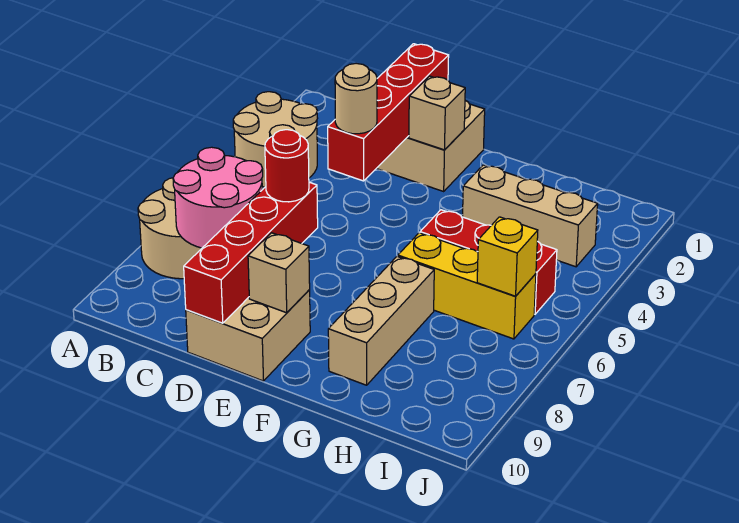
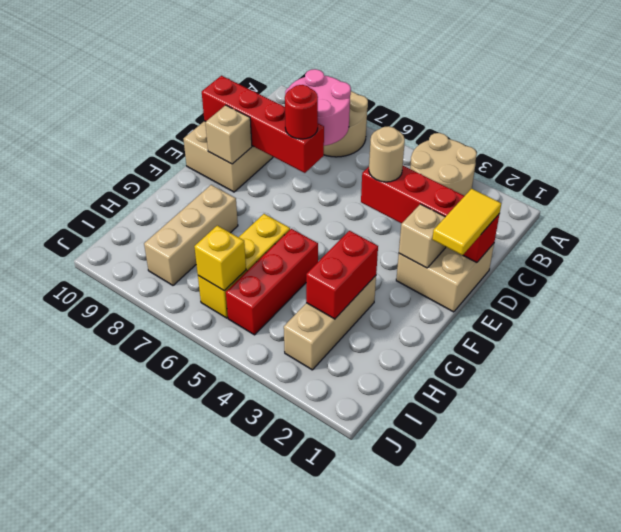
none -> yellow tile D1:E1 level 3
none -> red brick G3:H3 level 2
tan brick G7:G9 level 1 -> tan brick G8:I8 level 1

